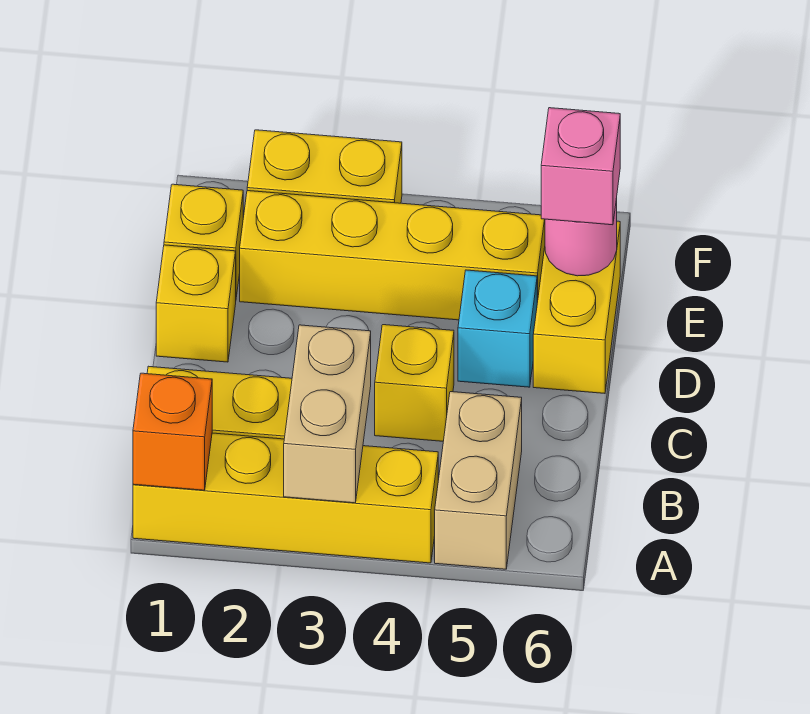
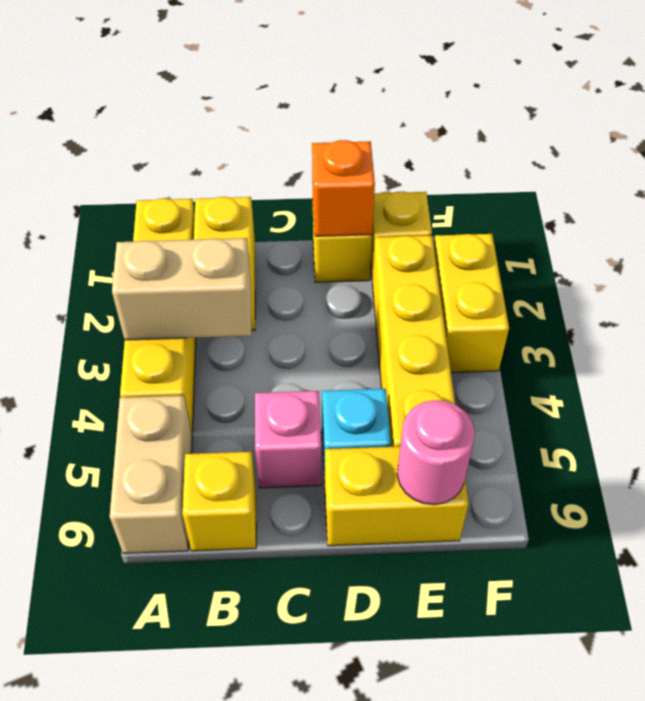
orange brick A1 level 2 -> orange brick D1 level 2
tan brick A5:B5 level 1 -> tan brick A5:A6 level 1
yellow brick C4 level 1 -> yellow brick B6 level 1
pink brick E6 level 3 -> pink brick C5 level 1

